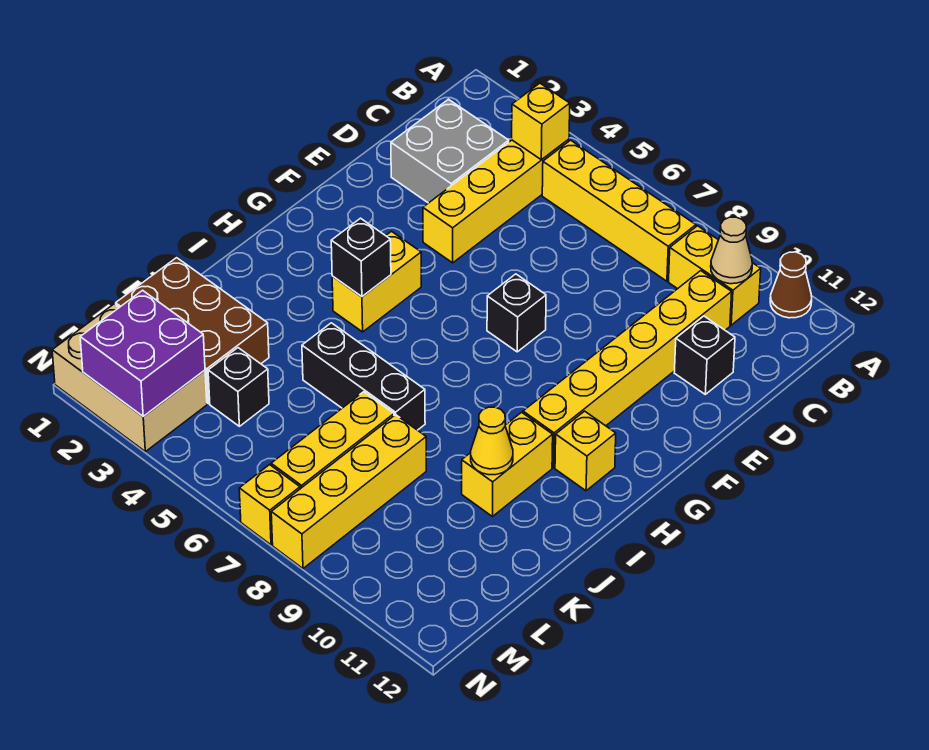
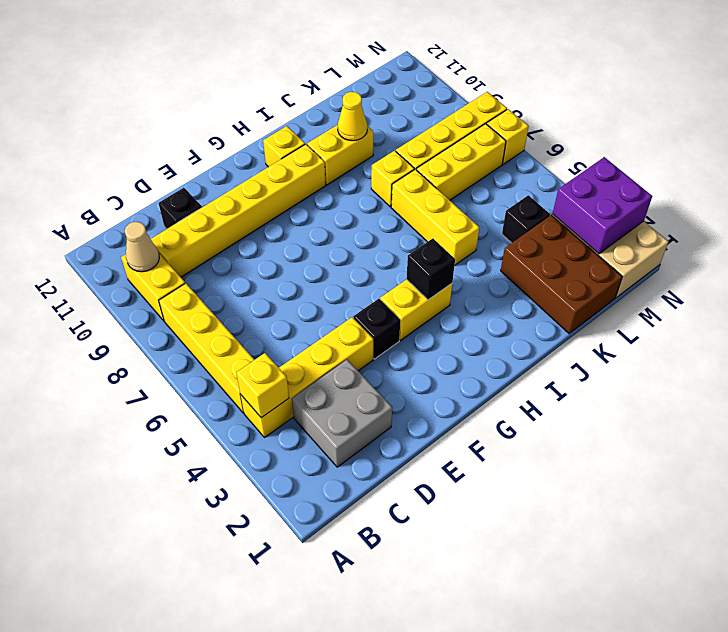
brown cone A11 level 1 -> none
black brick F7 level 1 -> black brick F4 level 1
black brick J5:J7 level 1 -> yellow brick J5:J7 level 1
none -> yellow brick J8 level 1

